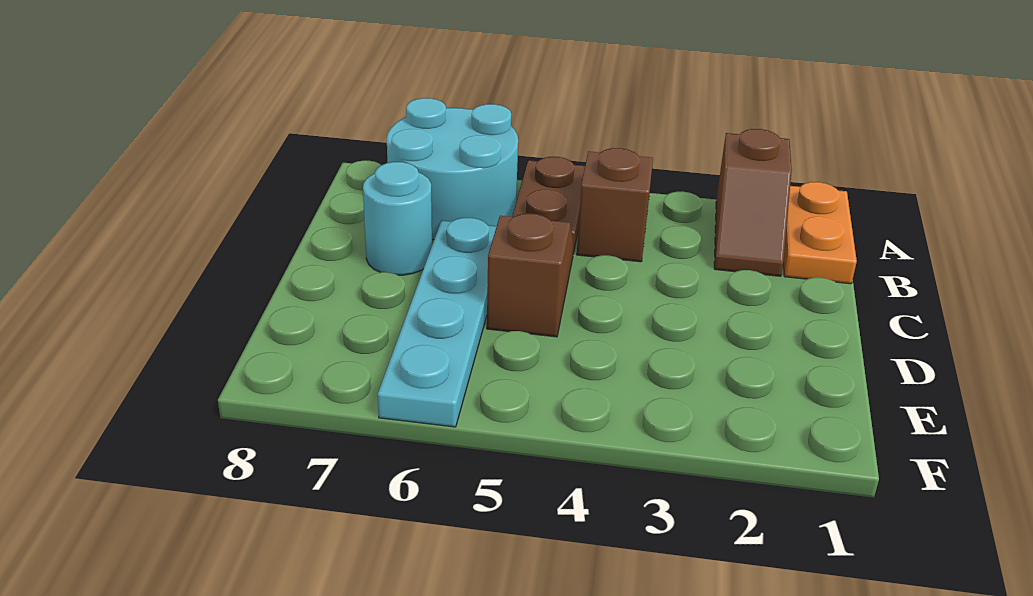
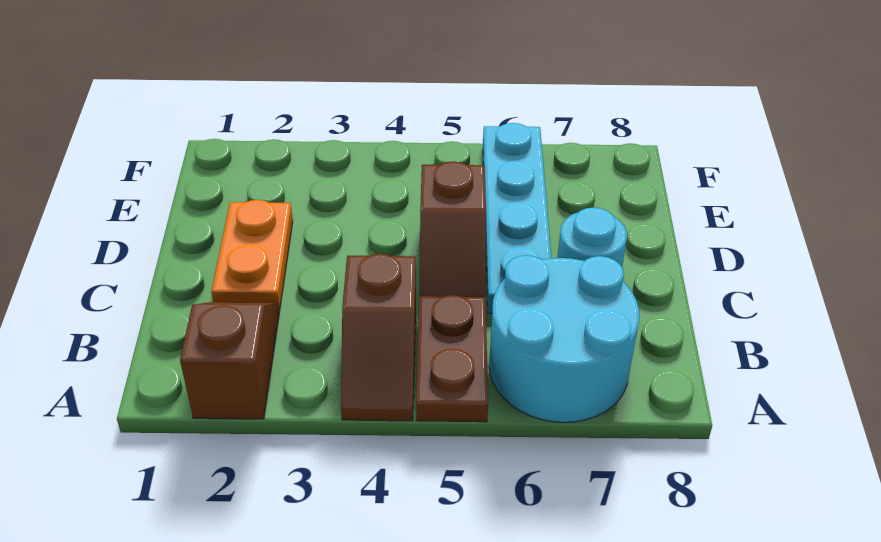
orange plate A1:B1 level 1 -> orange plate C2:D2 level 1

